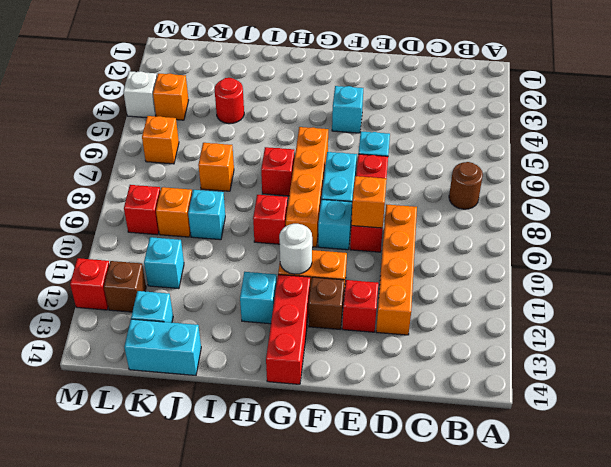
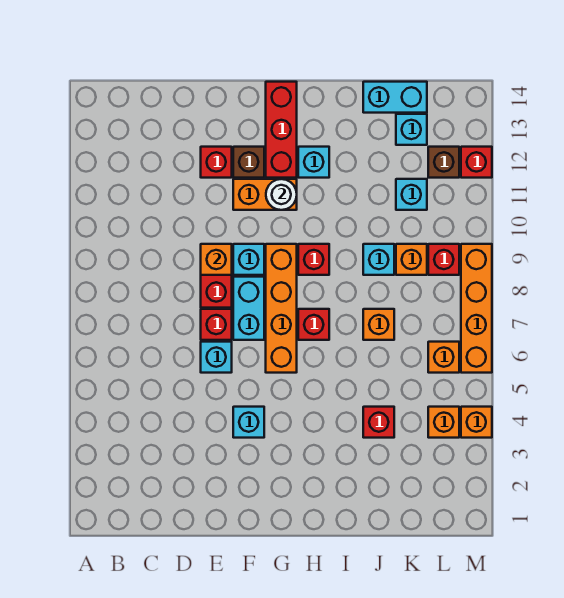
brown round brick B7 level 1 -> none
orange brick D9:D12 level 1 -> orange brick M6:M9 level 1
red round brick J4 level 1 -> red brick J4 level 1
white brick M4 level 1 -> orange brick M4 level 1

